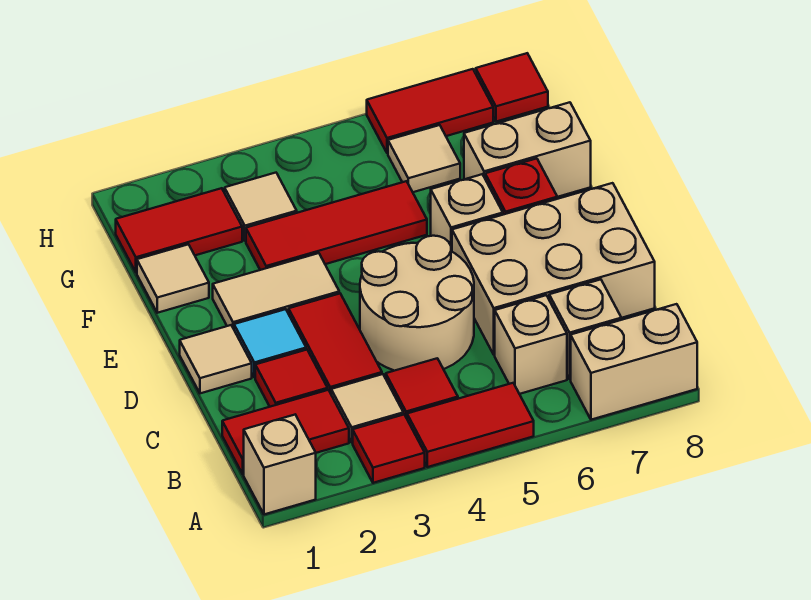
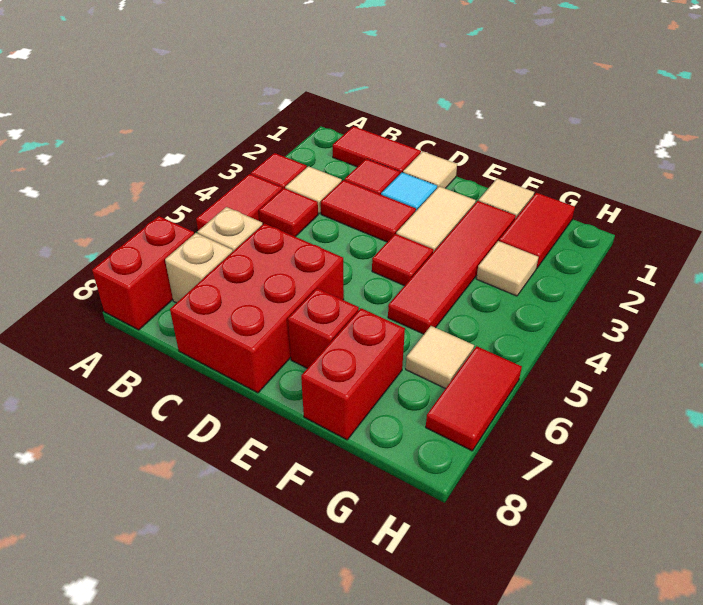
tan brick A1 level 1 -> none
tan brick A7:A8 level 1 -> red brick A7:A8 level 1
red tile B1:B2 level 1 -> red tile B1:C1 level 1
tan round brick C4:D5 level 1 -> none
tan brick C6:D8 level 1 -> red brick C6:D8 level 1
tan brick E6 level 1 -> none
red tile F3:F5 level 1 -> red tile F2:F5 level 1
tan brick F7:F8 level 1 -> red brick F7:F8 level 1
red tile H8 level 1 -> red tile E4 level 1

